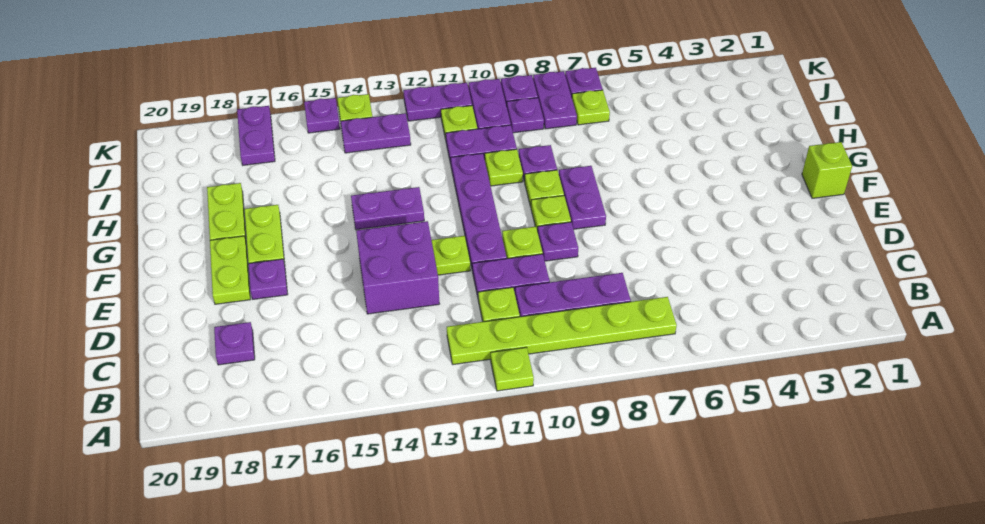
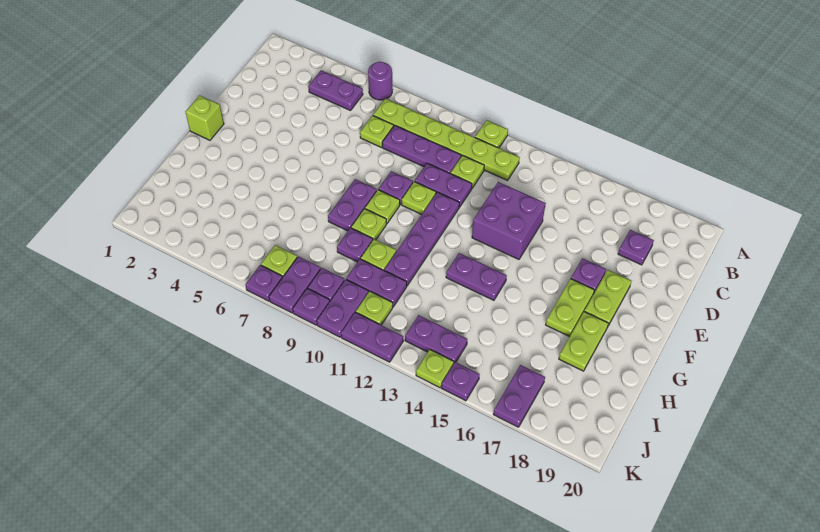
none -> purple round brick A6 level 1
none -> purple plate B4:B5 level 1
lime plate E12 level 1 -> lime plate C7 level 1

